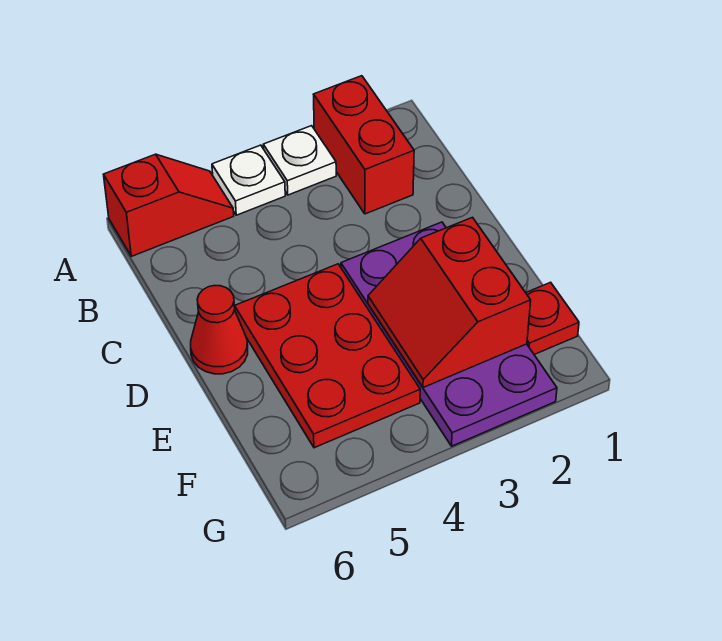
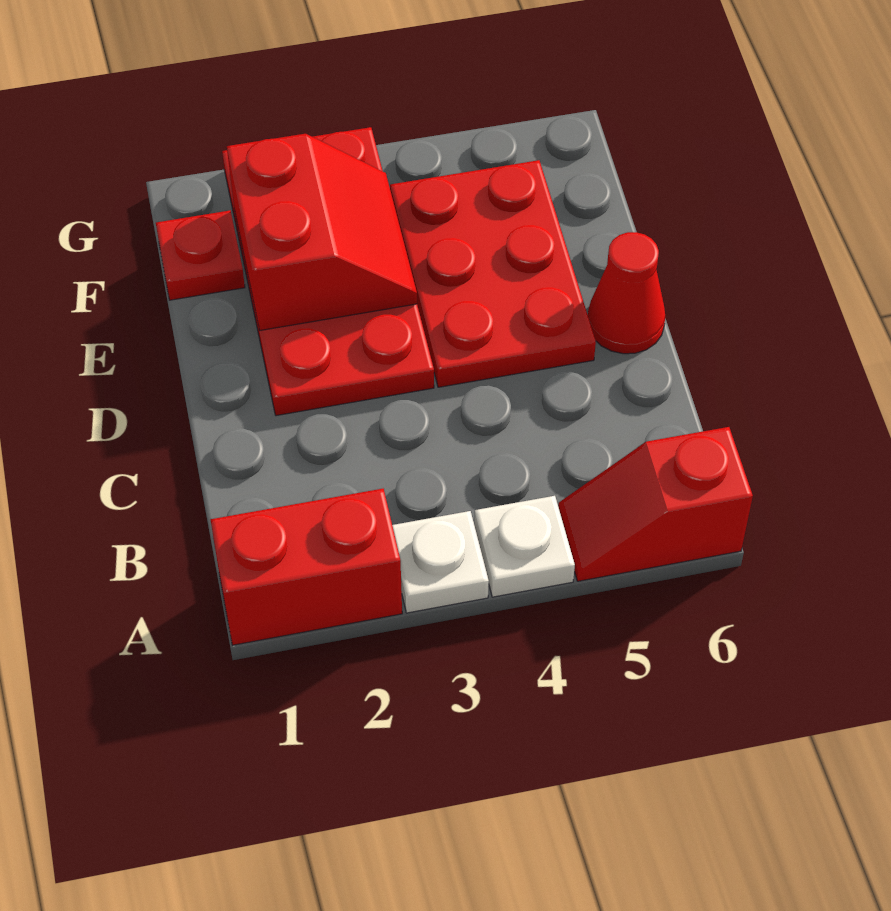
red brick A2:B2 level 1 -> red brick A1:A2 level 1
purple plate D2:G3 level 1 -> red plate D2:G3 level 1

